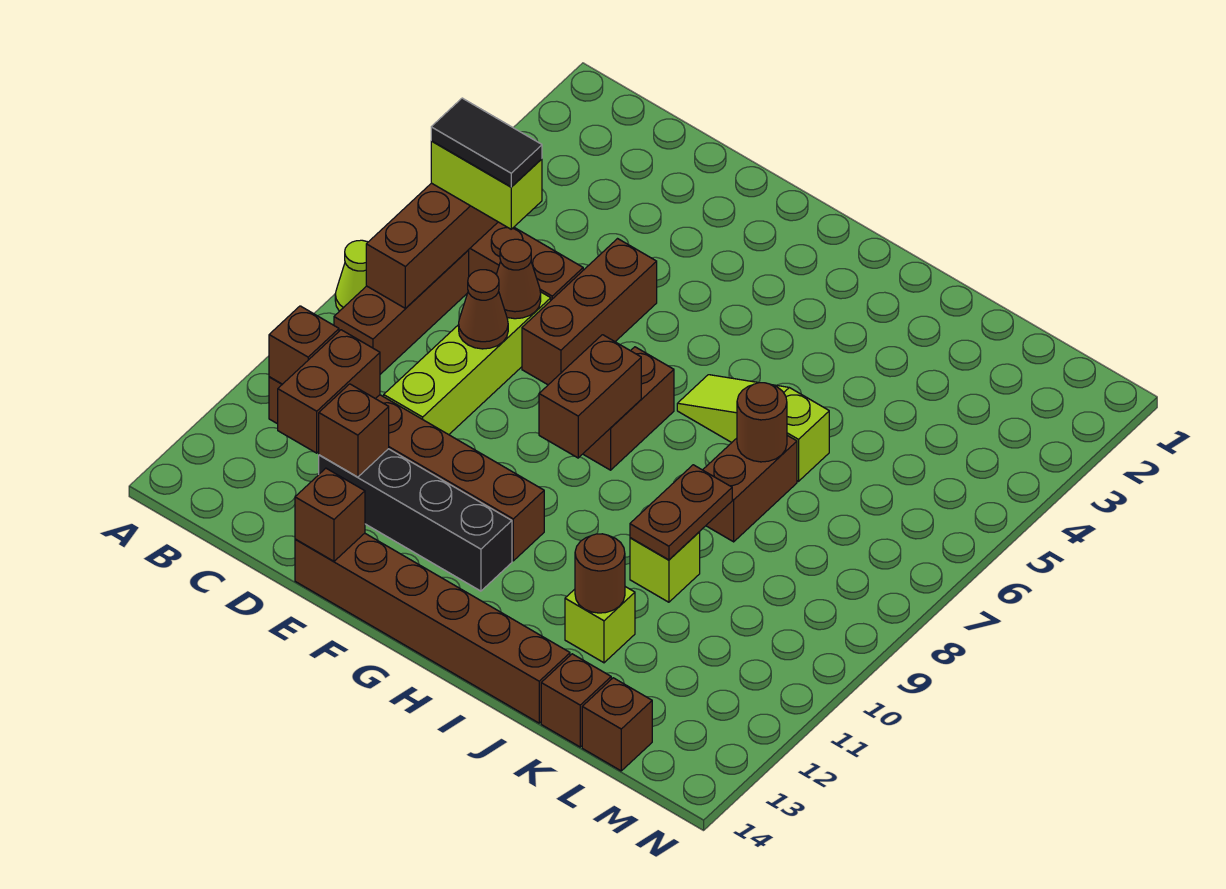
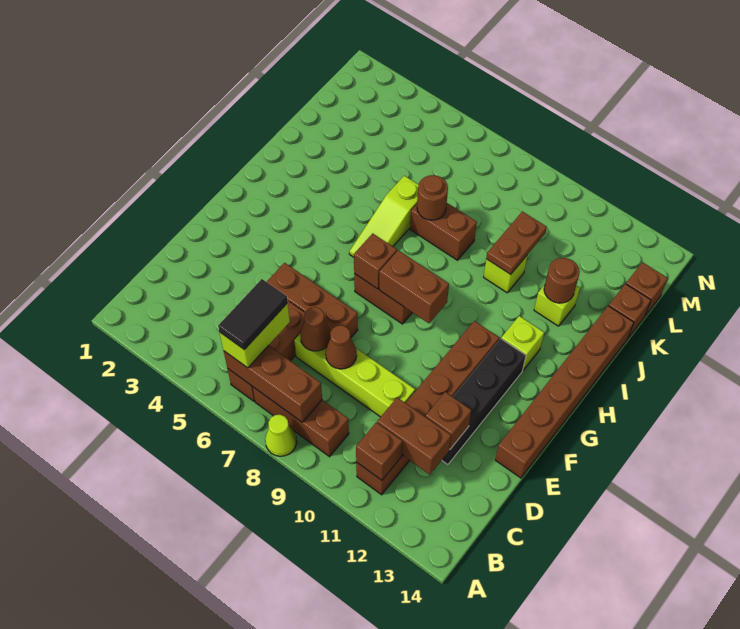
brown brick E14 level 2 -> brown brick G7 level 2
none -> lime brick H12 level 1
brown plate J9:J10 level 2 -> brown plate J10:K10 level 2

